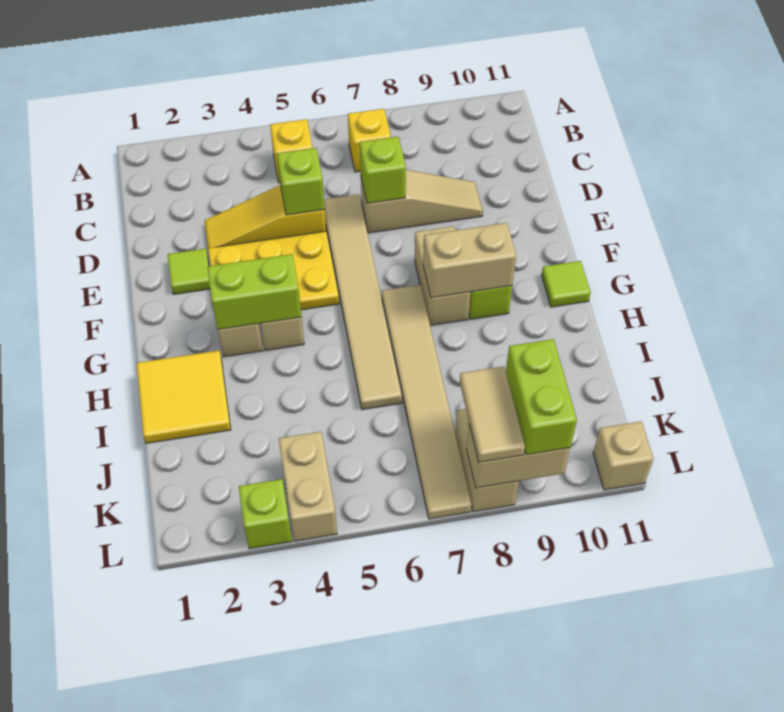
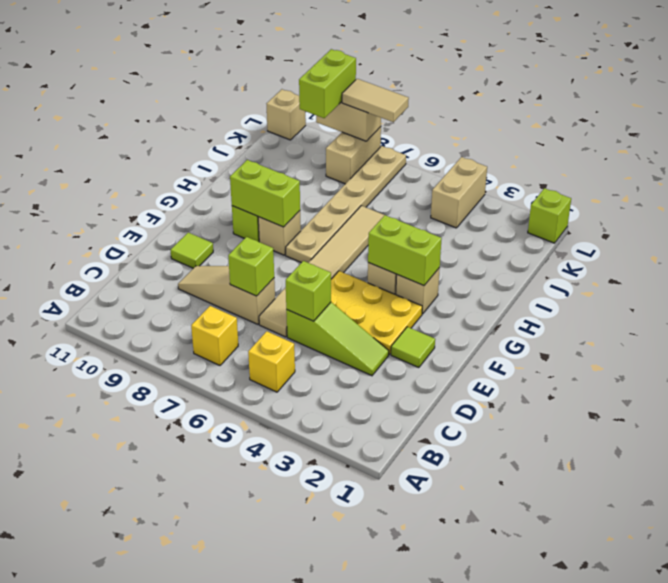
yellow slope D3:D5 level 1 top 5 -> lime slope D3:D5 level 1 top 5
tan brick F8:G8 level 1 -> tan brick G8 level 1
tan tile G7:L7 level 1 -> tan plate G7:L7 level 1
tan brick G8:G9 level 2 -> lime brick G8:G9 level 2
lime tile G11 level 1 -> lime tile E10 level 1
yellow tile H1:I2 level 1 -> none
tan tile K8:L8 level 3 -> tan tile L7:L8 level 3
lime brick L3 level 1 -> lime brick L1 level 1

